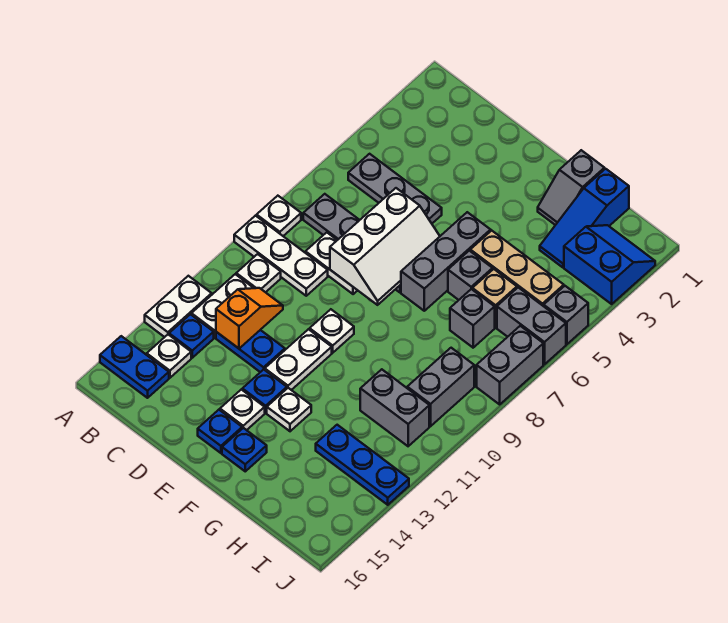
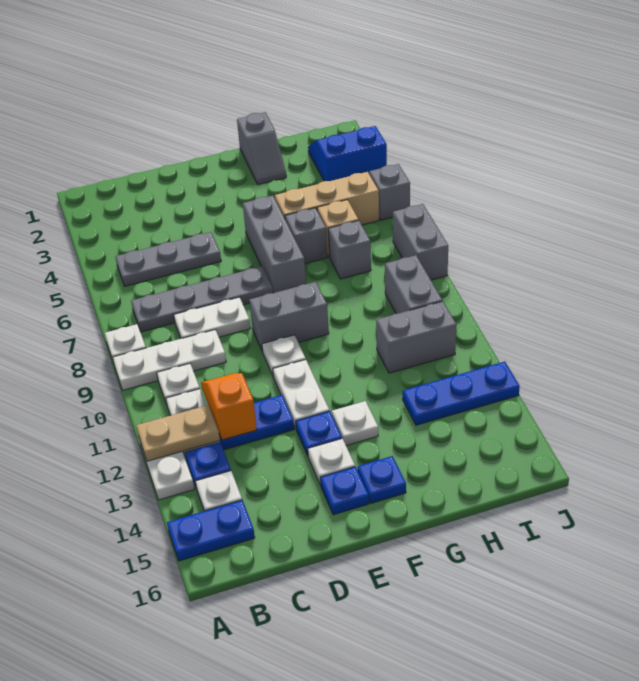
none -> tan plate A12:B12 level 2
white slope D6:E8 level 2 top D -> none
blue slope H1:H3 level 1 top 1 -> none
grey brick I6:J6 level 1 -> grey brick E9:F9 level 1

